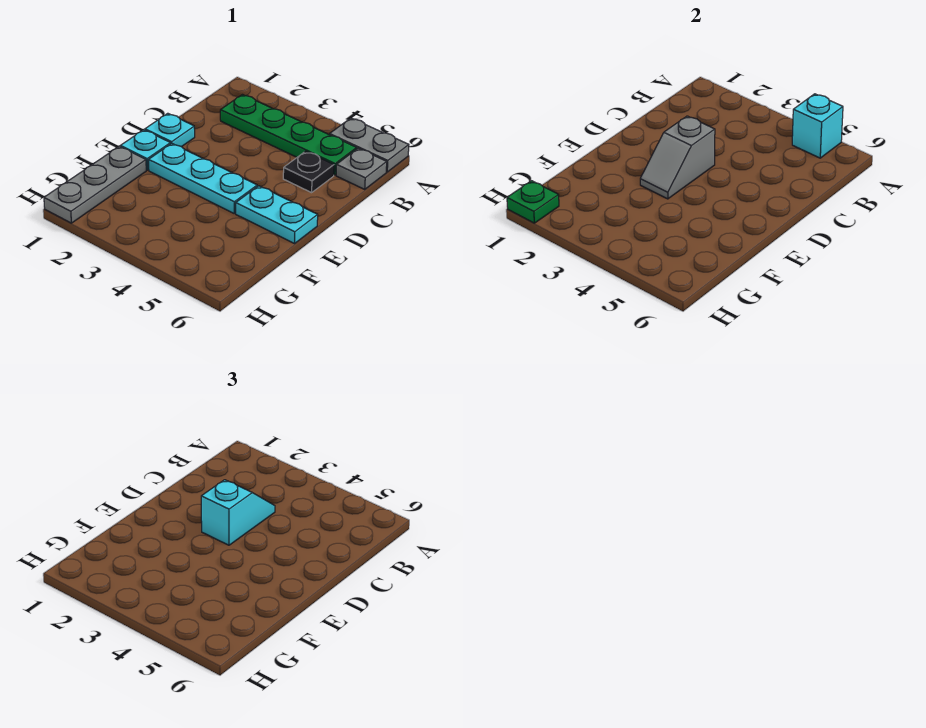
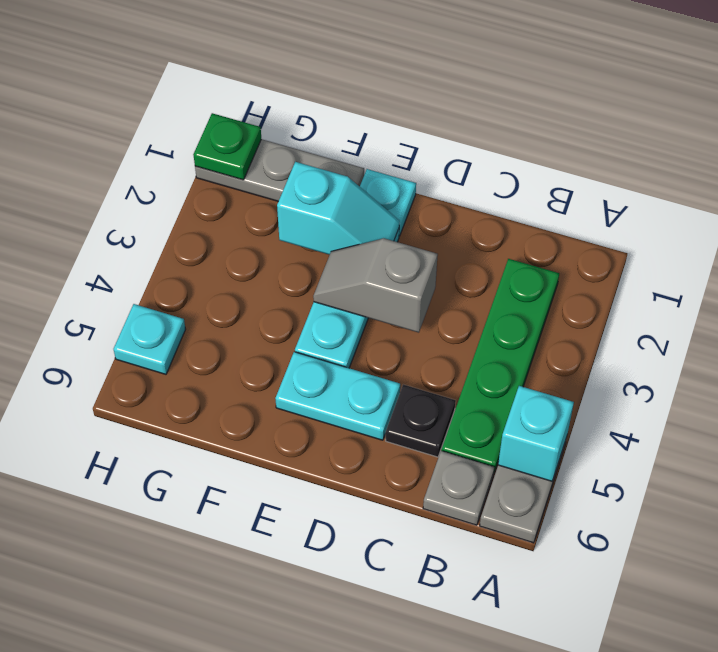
cyan slope C3:D3 level 3 top D -> cyan slope E2:F2 level 2 top F
cyan plate D1 level 1 -> cyan plate H5 level 1
cyan plate E5:E6 level 1 -> cyan plate D5:E5 level 1

